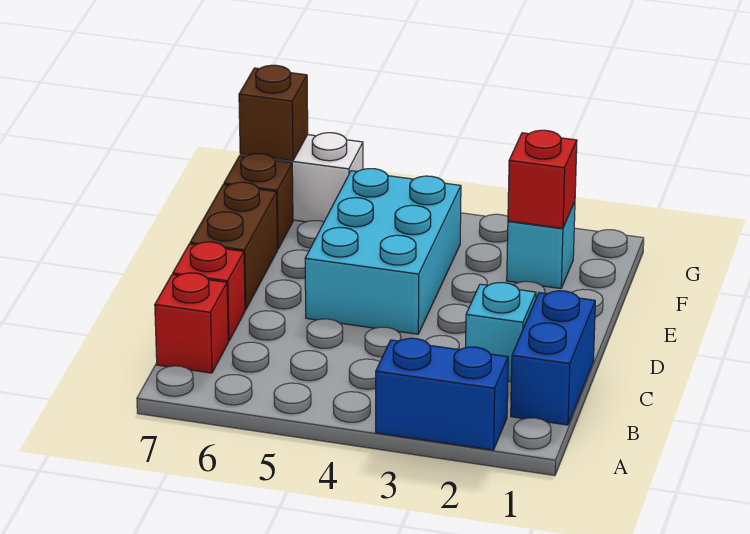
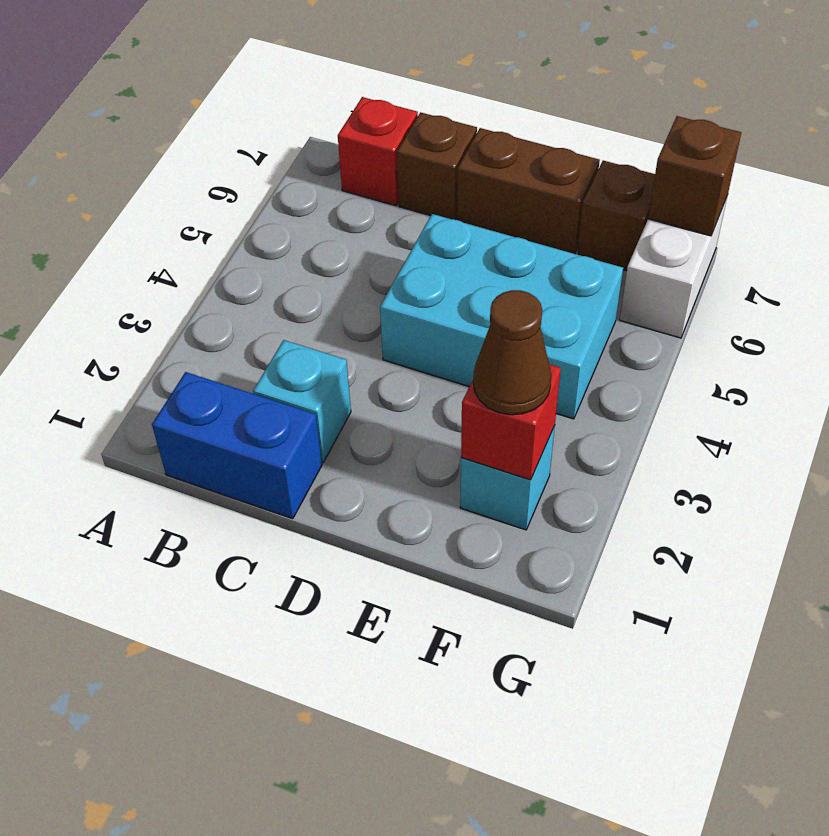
blue brick A2:A3 level 1 -> none
red brick C7 level 1 -> brown brick C7 level 1
none -> brown cone F2 level 3

